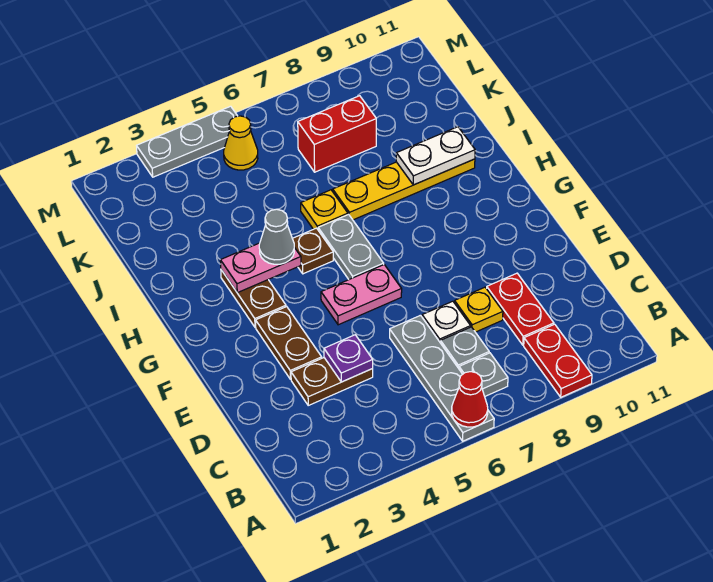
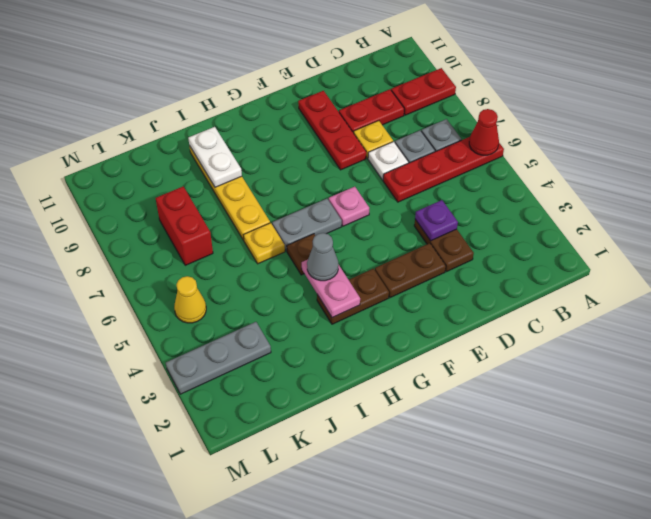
grey plate A6:D6 level 1 -> red plate A6:D6 level 1
none -> red plate E8:E10 level 1
pink plate F5:F6 level 1 -> pink plate F6 level 1
grey plate M3:M5 level 1 -> grey plate K3:M3 level 1

